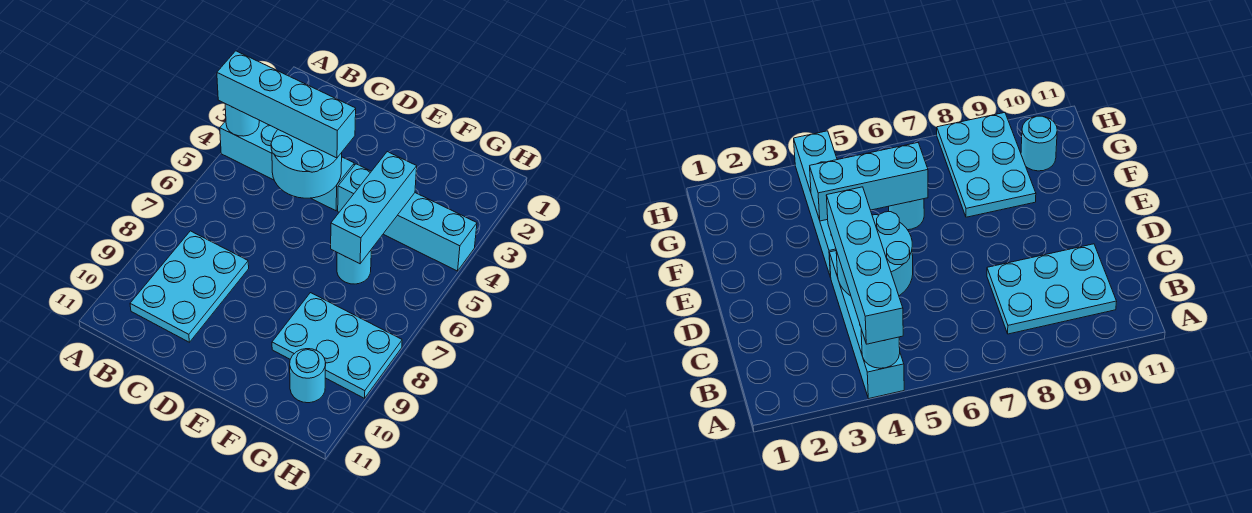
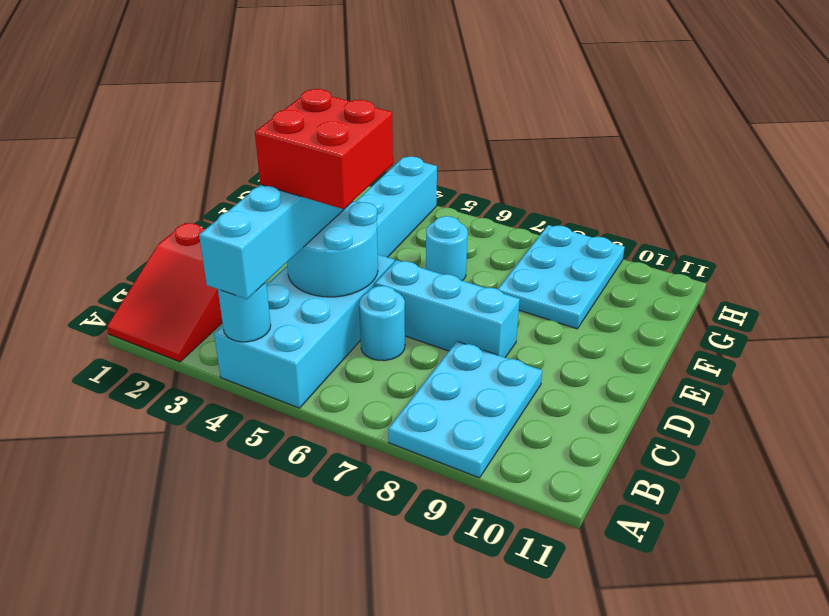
none -> red slope A1:C2 level 1 top C
cyan brick A4:D4 level 1 -> cyan brick A4:D5 level 1
cyan plate B8:C10 level 1 -> cyan plate A8:C9 level 1
none -> red brick C4:D5 level 4
cyan brick F4:F6 level 2 -> cyan brick D6:D8 level 1
cyan round brick G10 level 1 -> cyan round brick C6 level 1

